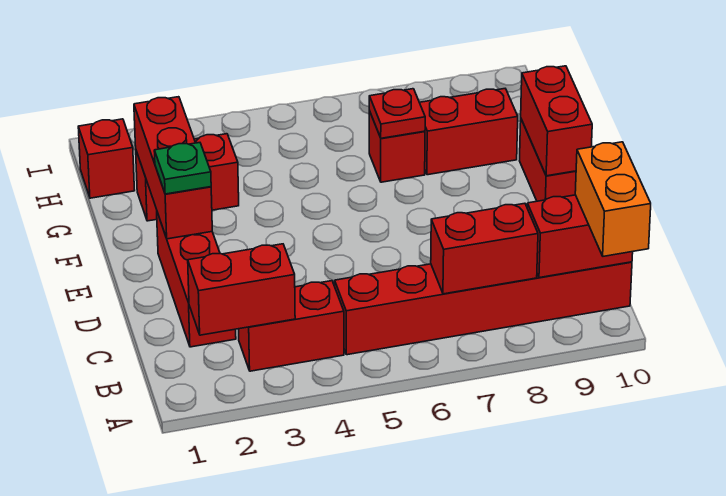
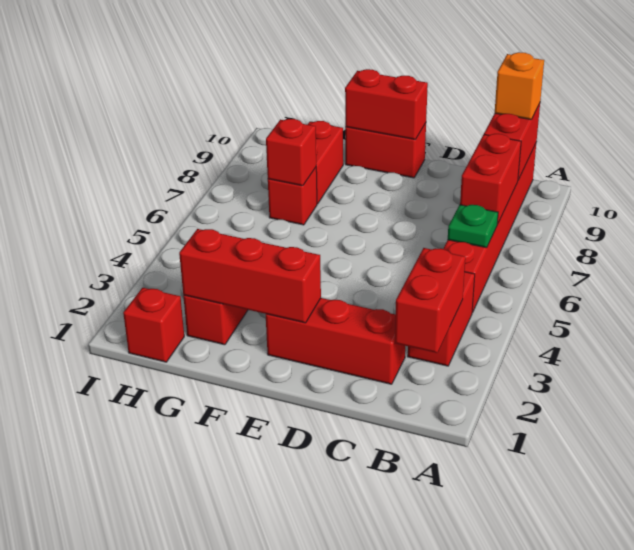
orange brick A10:B10 level 3 -> orange brick B10 level 3
green plate E2 level 3 -> green plate B6 level 2
red plate G7 level 2 -> red brick G7 level 2

